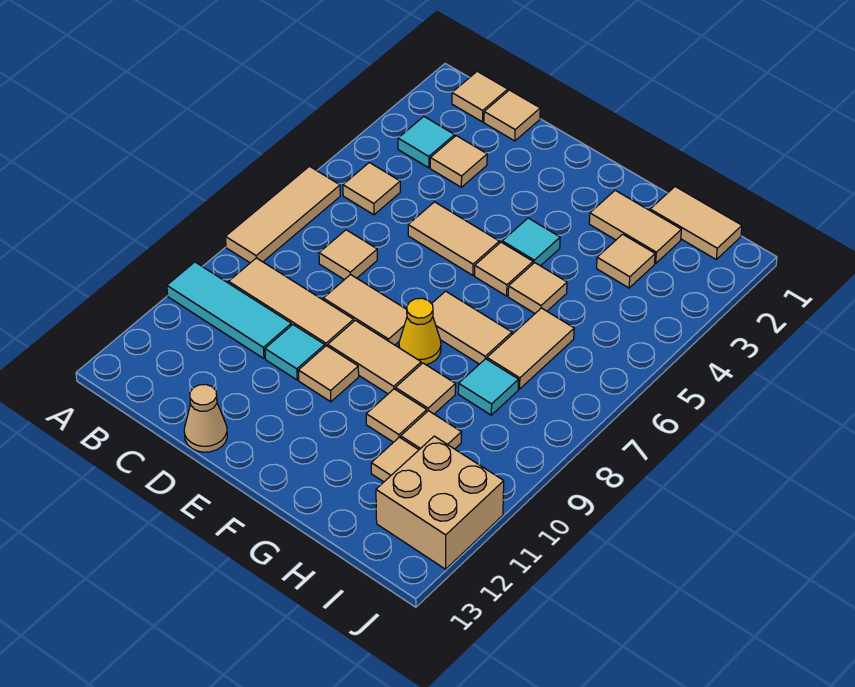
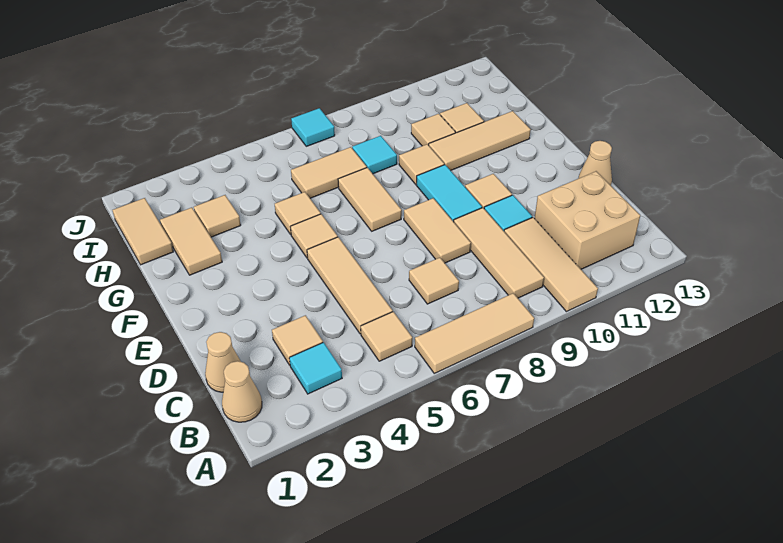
cyan tile A10:C10 level 1 -> tan tile A10:C10 level 1
tan tile B1 level 1 -> tan cone B1 level 1
tan tile C1 level 1 -> tan cone C1 level 1
tan tile D5:E5 level 1 -> tan tile C5:E5 level 1
tan tile E9:F9 level 1 -> cyan tile E9:F9 level 1
cyan tile F4 level 1 -> cyan tile J7 level 1
yellow cone F8 level 1 -> none
tan tile G10 level 1 -> tan tile G10:G12 level 1
tan brick I11:J12 level 1 -> tan brick B11:C12 level 1

